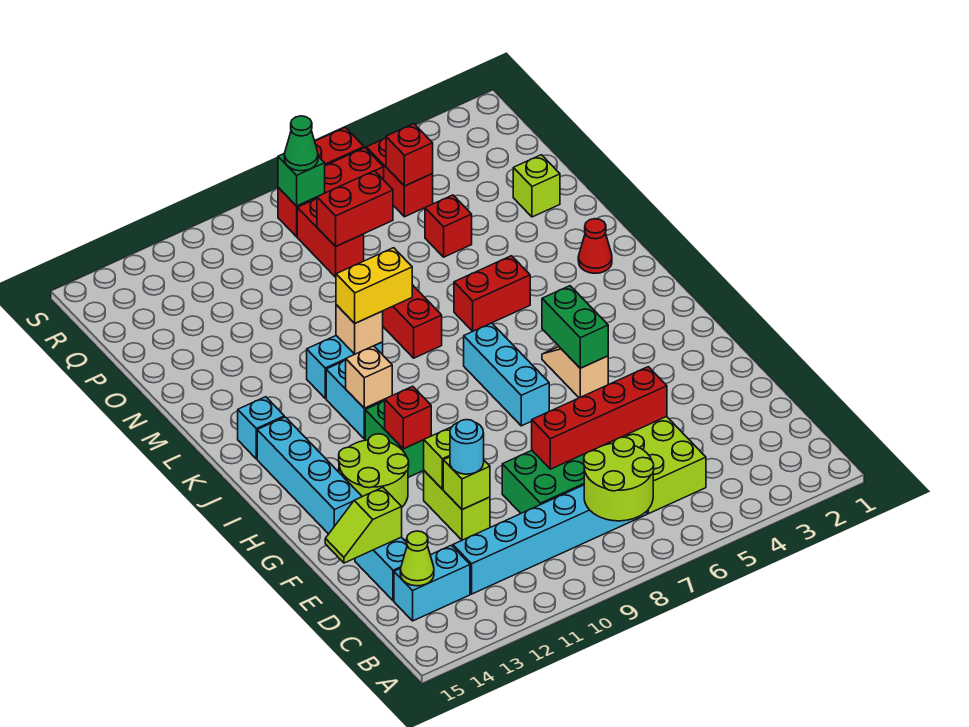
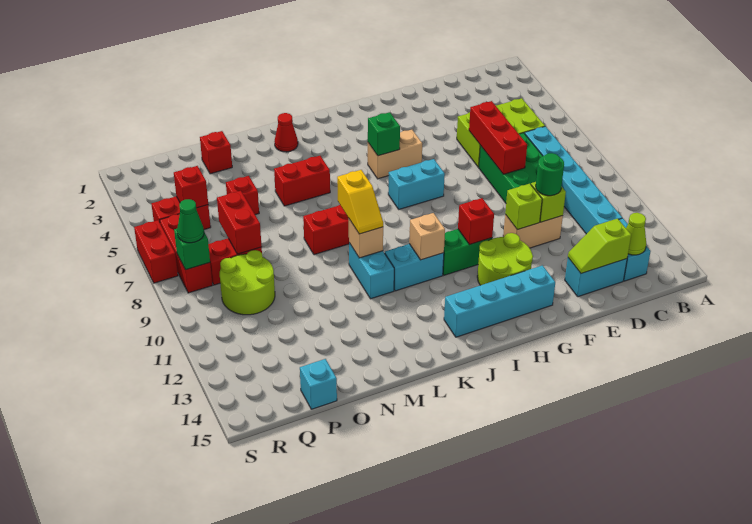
lime round brick B7:C8 level 2 -> lime round brick P9:Q10 level 1
red brick E5:E8 level 2 -> red brick E6:E8 level 2
lime brick E11:F11 level 1 -> tan brick E11:F11 level 1
cyan round brick E11 level 3 -> green round brick E11 level 3
lime slope E14:E15 level 2 top 14 -> lime slope D14:E14 level 2 top D
tan slope H5:I5 level 1 top H -> tan brick H5:I5 level 1
green brick H5:I5 level 2 -> green brick I5 level 2
cyan brick H7:J7 level 1 -> cyan brick H7:I7 level 1
cyan brick K14 level 1 -> cyan brick P15 level 1
red brick L5:L6 level 1 -> red brick L5:M5 level 1
yellow brick L9:L10 level 3 -> yellow slope L9:L10 level 3 top 9
lime brick O2 level 1 -> red brick O2 level 1

